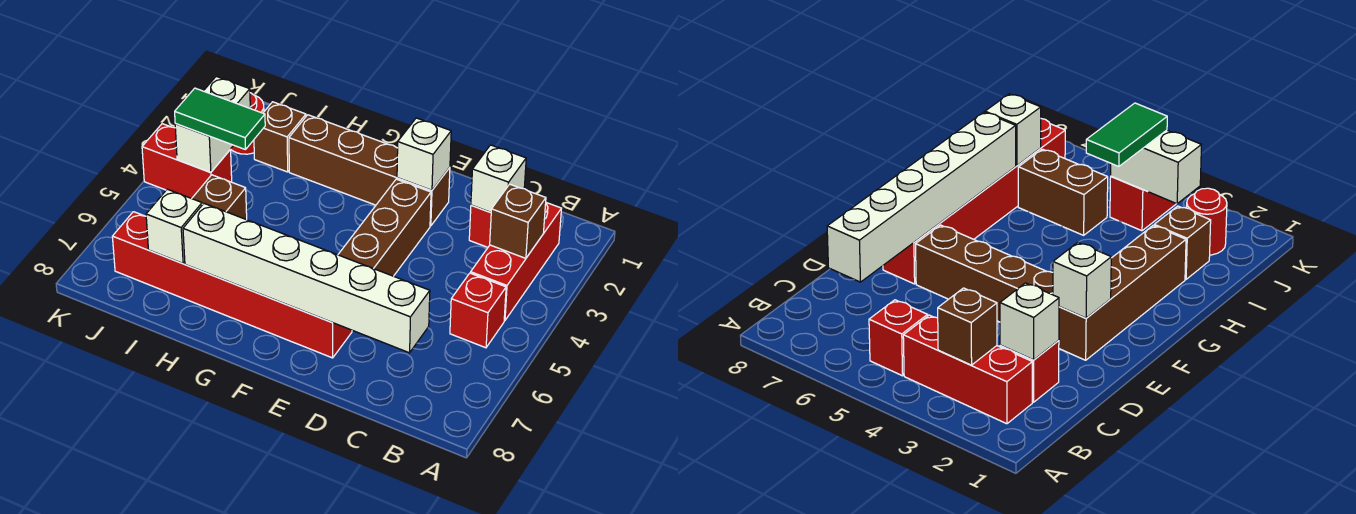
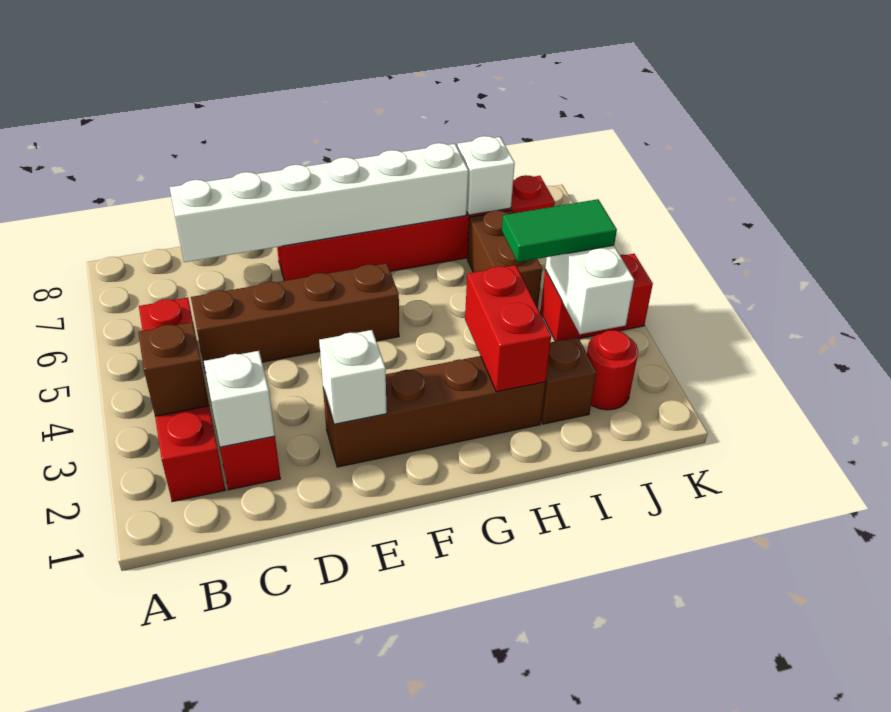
brown brick E3:E6 level 1 -> brown brick C5:F5 level 1
none -> red brick H2:H3 level 2

